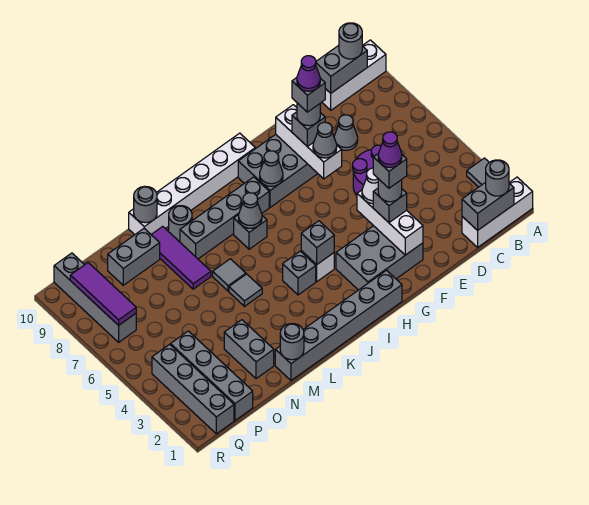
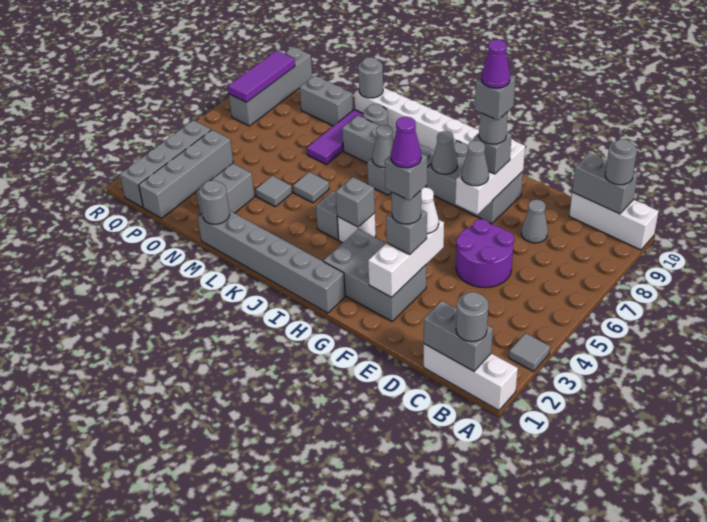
grey tile L6 level 1 -> grey tile M4 level 1

